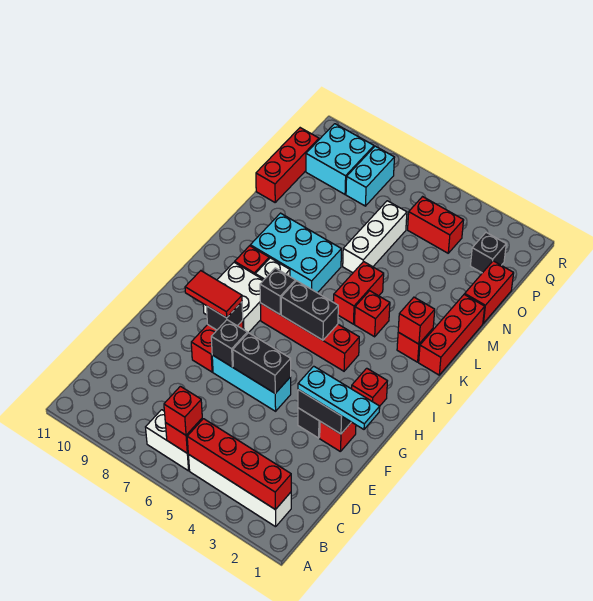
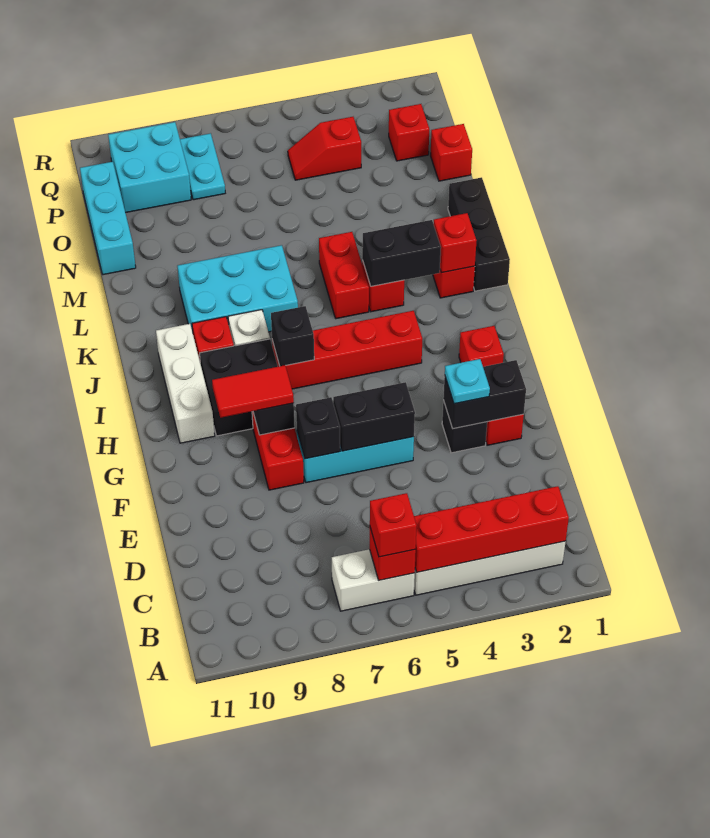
cyan plate F1:F3 level 3 -> cyan plate F3 level 3
white brick H8:I9 level 1 -> black brick H8:I9 level 1
black brick I5:I6 level 2 -> black brick K3:K4 level 2
red brick K1:M1 level 1 -> black brick K1:M1 level 1
white brick M6:O6 level 1 -> white brick H10:J10 level 1
red brick N1:O1 level 1 -> red brick O1 level 1
red brick N11:P11 level 1 -> cyan brick N11:P11 level 1
black brick P2 level 1 -> red brick P2 level 1
red brick P4:P5 level 1 -> red slope P4:P5 level 1 top 4
cyan brick P8:Q8 level 1 -> cyan plate P8:Q8 level 1

